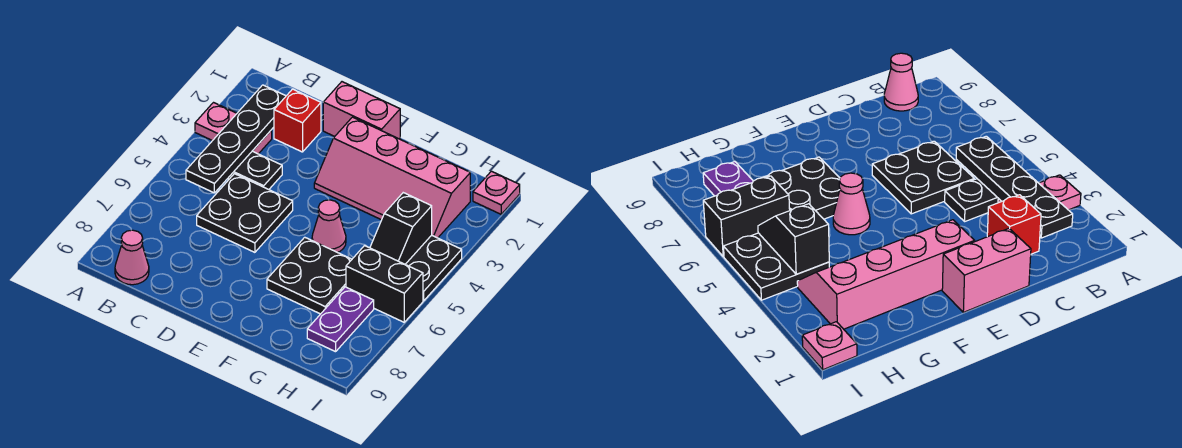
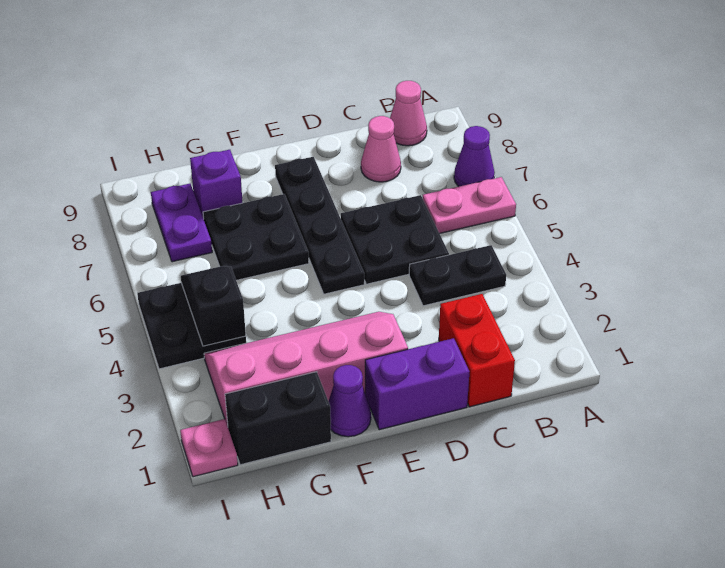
pink plate A3:B3 level 1 -> pink plate A6:B6 level 1
none -> purple cone A7 level 1
black plate B2:B5 level 2 -> black plate E5:E8 level 1
red brick C2 level 1 -> red brick C1:C2 level 1
pink brick D1:E1 level 1 -> purple brick D1:E1 level 1
none -> purple cone F1 level 1
pink cone F5 level 1 -> pink cone C8 level 1
none -> purple brick G8 level 1
black brick H6:I6 level 1 -> black brick G1:H1 level 1

